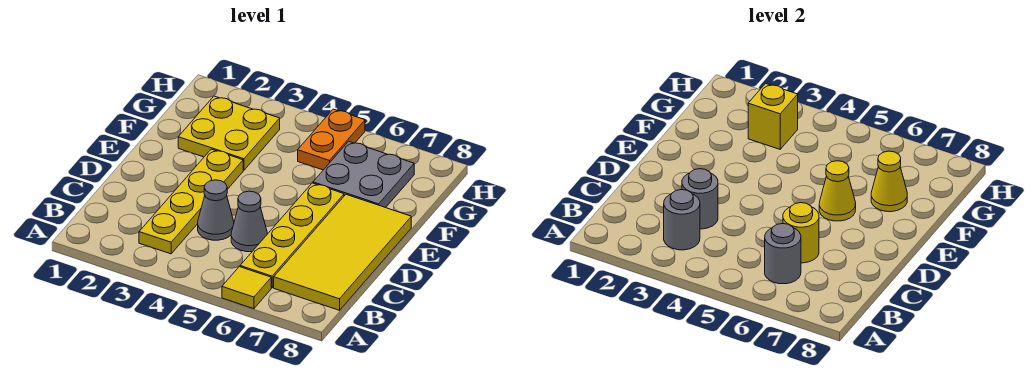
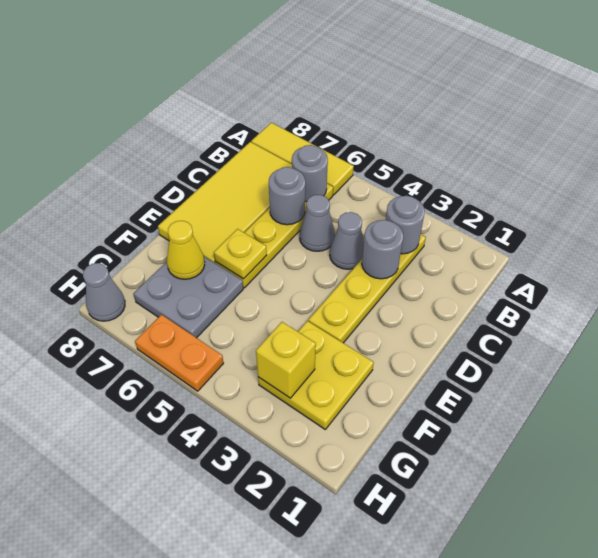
yellow tile A6 level 1 -> yellow tile A6:A8 level 1
yellow round brick C6 level 2 -> grey round brick C6 level 2
yellow cone E6 level 2 -> yellow plate E6 level 2
orange plate G5:H5 level 1 -> orange plate H5:H6 level 1
none -> grey cone H8 level 1

